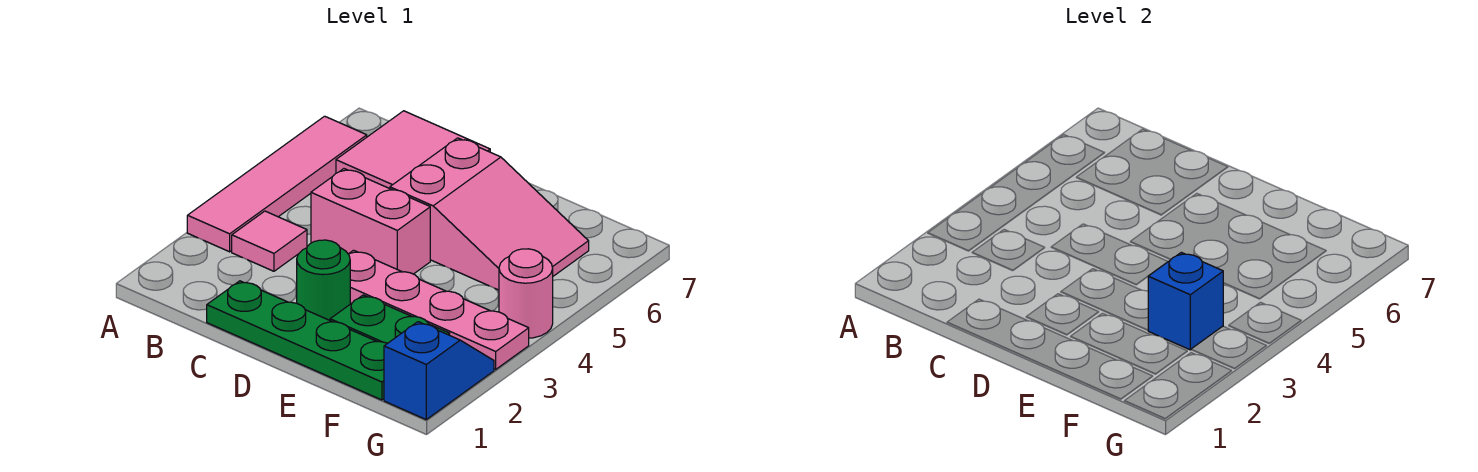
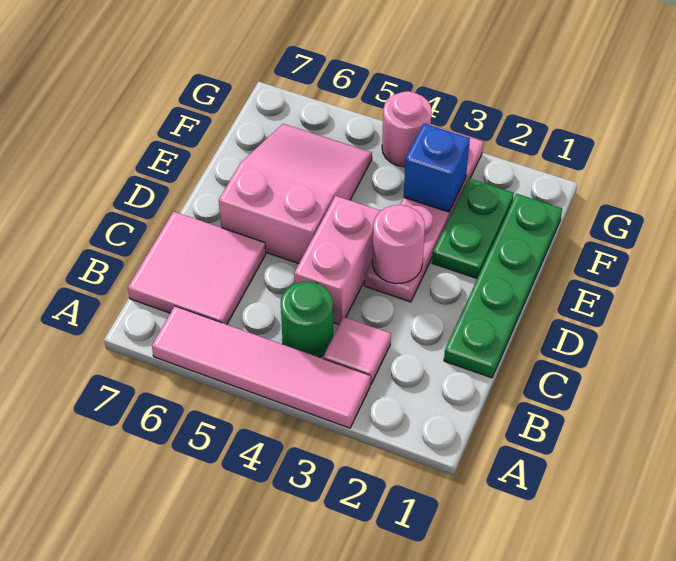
green round brick D2 level 1 -> green round brick B4 level 1
none -> pink round brick D3 level 2
blue slope G1:G2 level 1 top 1 -> none

